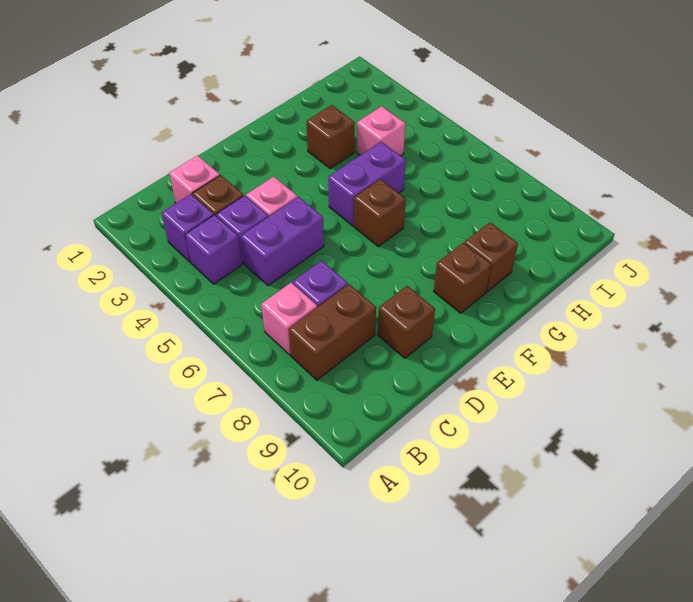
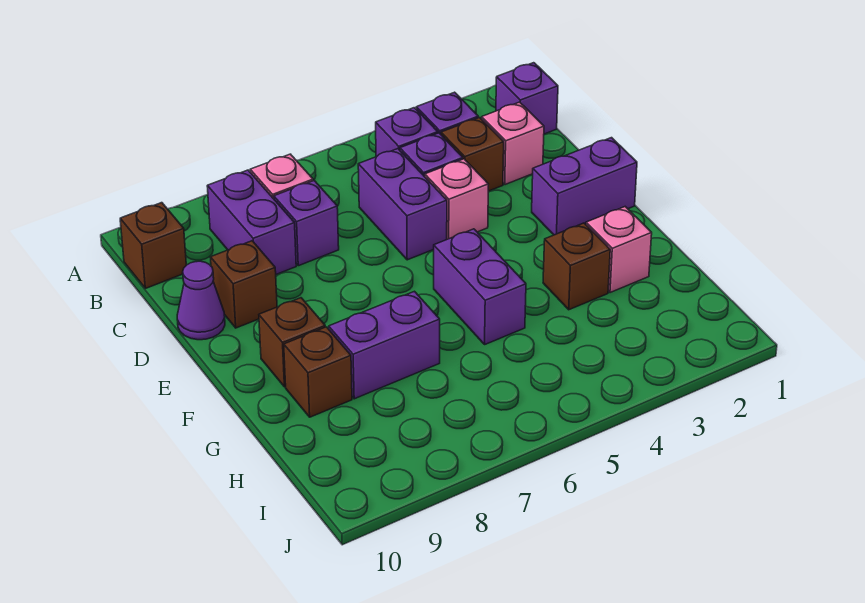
none -> purple brick B1 level 1
brown brick B8:C8 level 1 -> purple brick B8:C8 level 1
none -> purple cone D10 level 1
none -> purple brick E1:E2 level 1
brown brick F6 level 1 -> brown brick B10 level 1
none -> purple brick G7:G8 level 1
pink brick H4 level 1 -> pink brick G2 level 1

